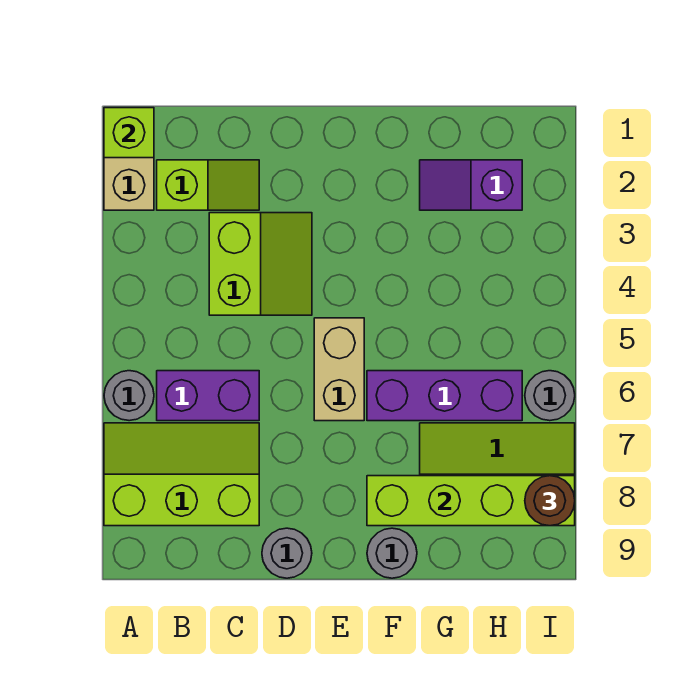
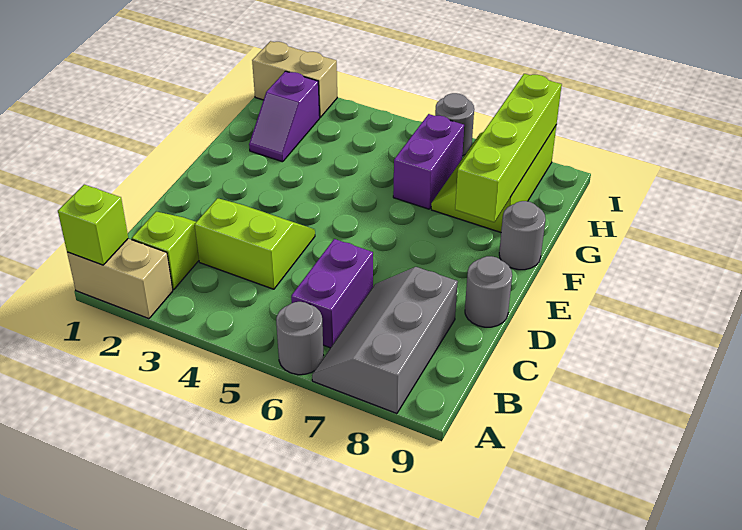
lime slope A7:C8 level 1 top 8 -> grey slope A7:C8 level 1 top 8
tan brick E5:E6 level 1 -> tan brick I1:I2 level 1
purple brick F6:H6 level 1 -> purple brick G6:H6 level 1
brown round brick I8 level 3 -> none

